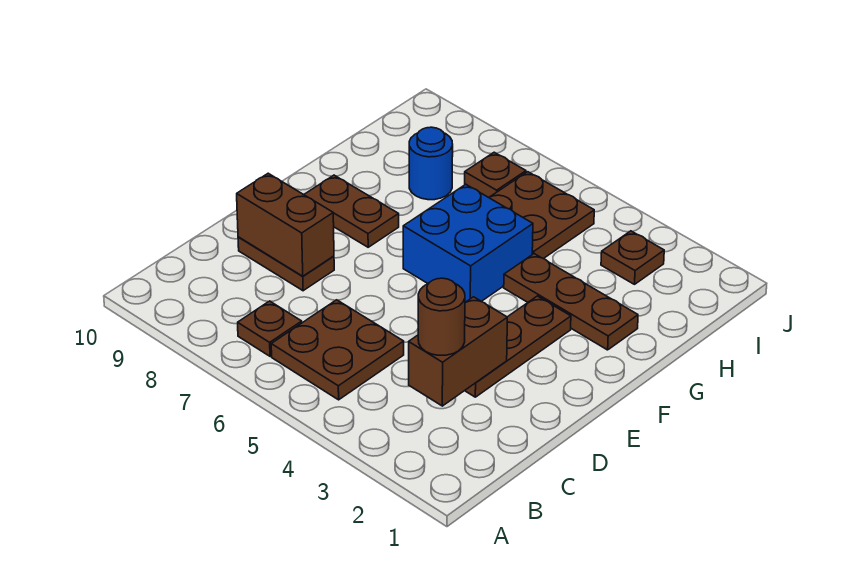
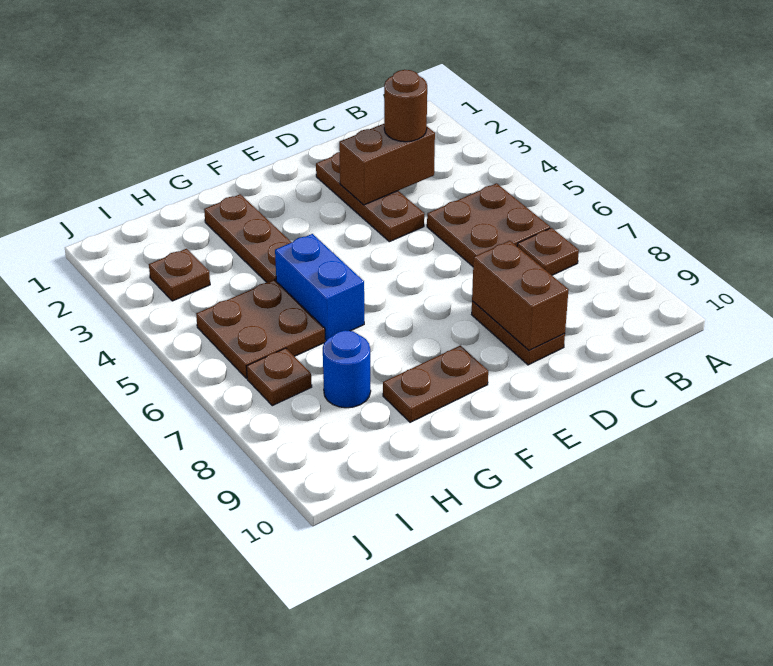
brown plate D3:F3 level 1 -> brown plate D2:D4 level 1
blue brick F5:G6 level 1 -> blue brick G5:G6 level 1
brown plate F8:F9 level 1 -> brown plate F9:G9 level 1

